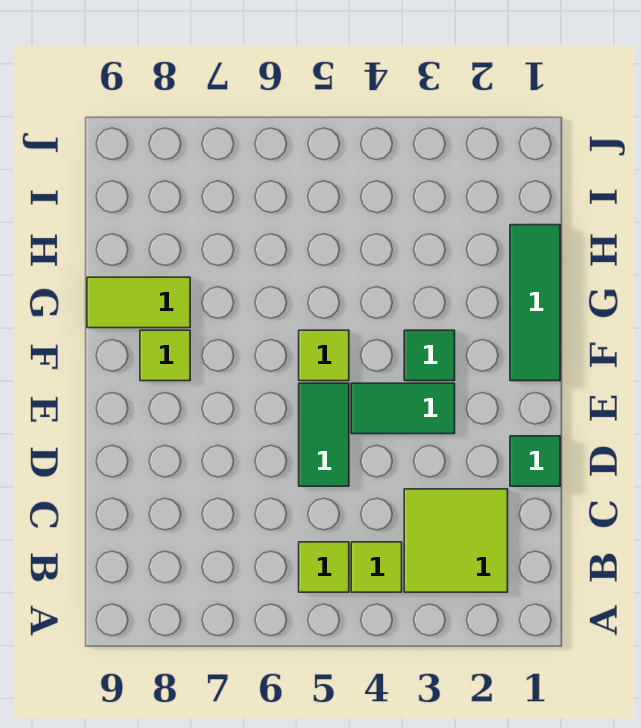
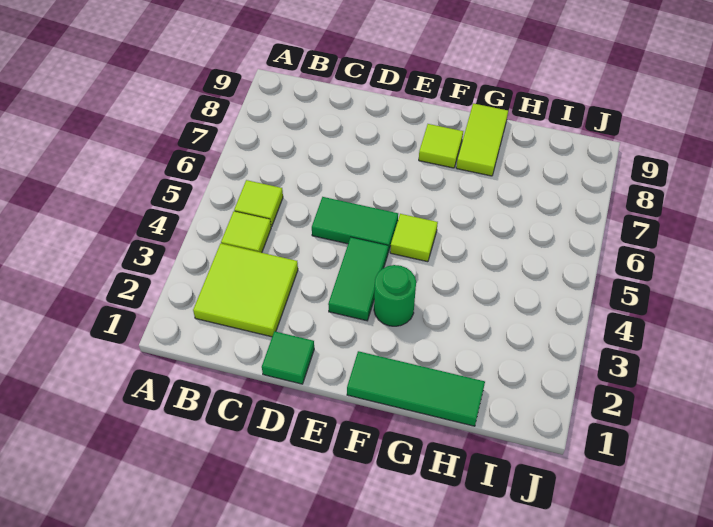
green tile F3 level 1 -> green round brick F3 level 1

